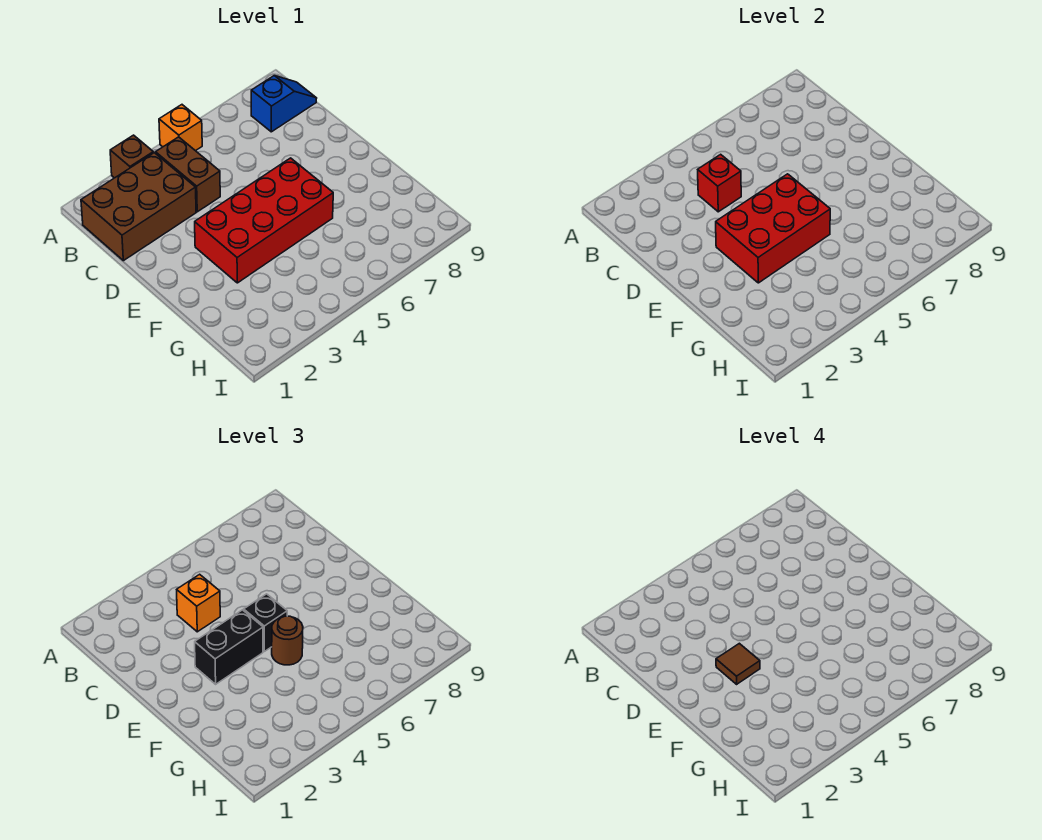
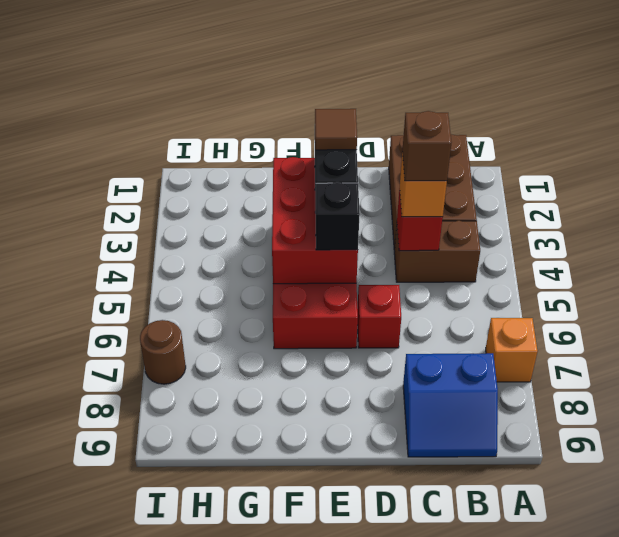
brown brick A3 level 1 -> brown brick C4 level 4
orange brick A5 level 1 -> orange brick A7 level 1
blue slope B8:B9 level 1 top 8 -> blue slope B8:C9 level 1 top 8
none -> red brick D6 level 1
brown round brick F5 level 3 -> brown round brick I7 level 1

